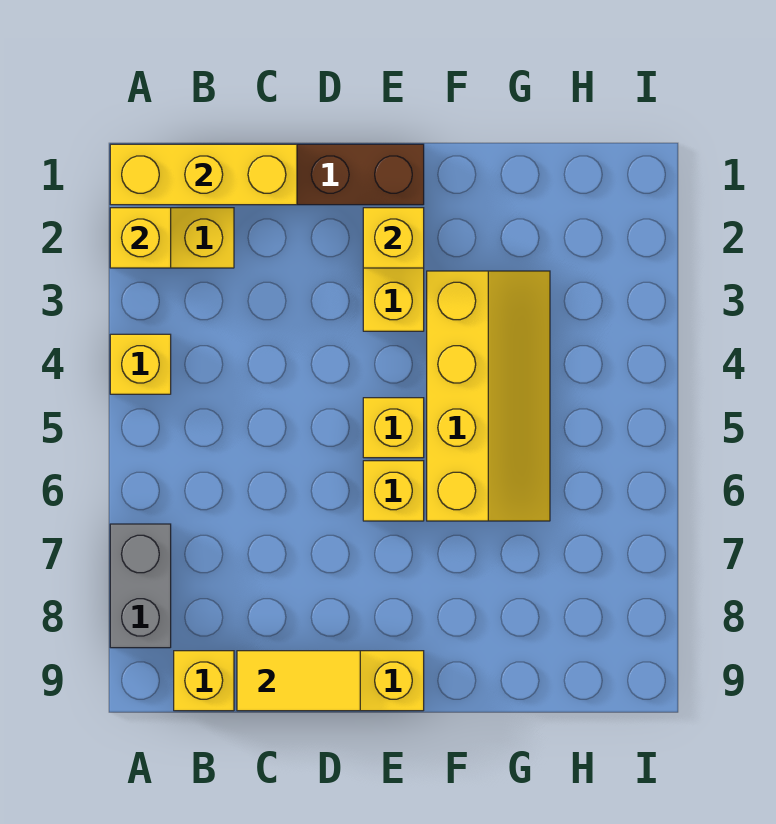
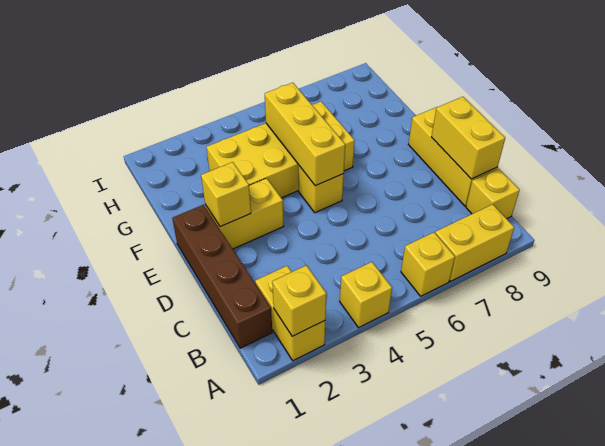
yellow brick A1:C1 level 2 -> yellow brick E5:G5 level 2
grey brick A7:A8 level 1 -> yellow brick A7:A8 level 1
yellow tile C9:D9 level 2 -> yellow brick C9:D9 level 2
yellow brick E6 level 1 -> yellow brick A6 level 1
yellow slope F3:G6 level 1 top F -> yellow brick F3:G6 level 1

